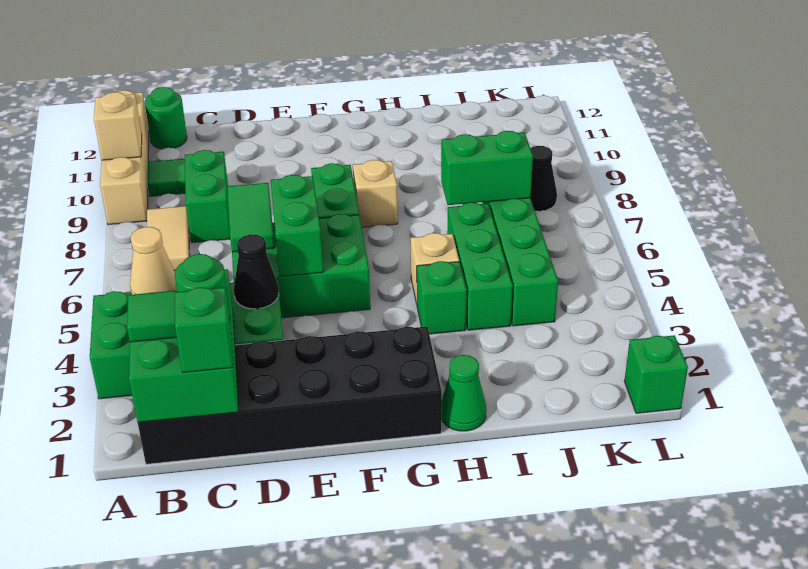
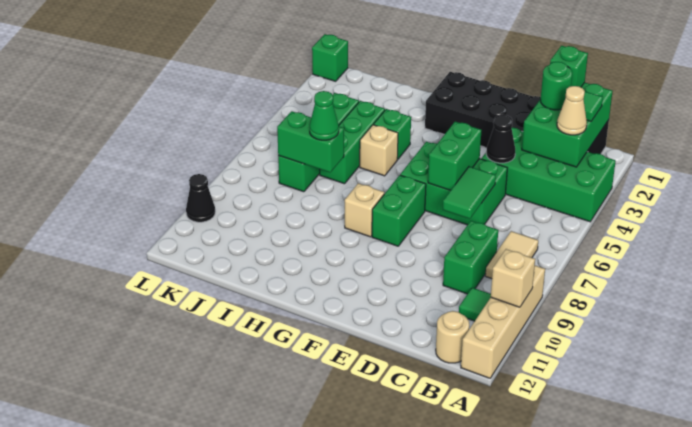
green round brick B12 level 1 -> tan round brick B12 level 1
green cone H1 level 1 -> green cone I7 level 3
black cone K8 level 1 -> black cone L10 level 1

